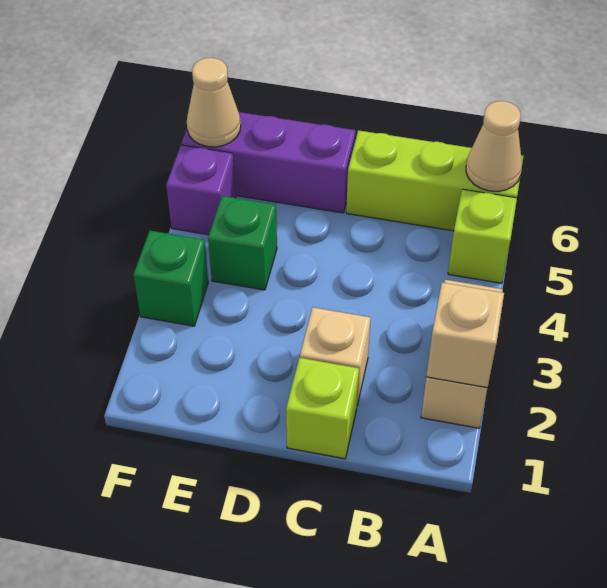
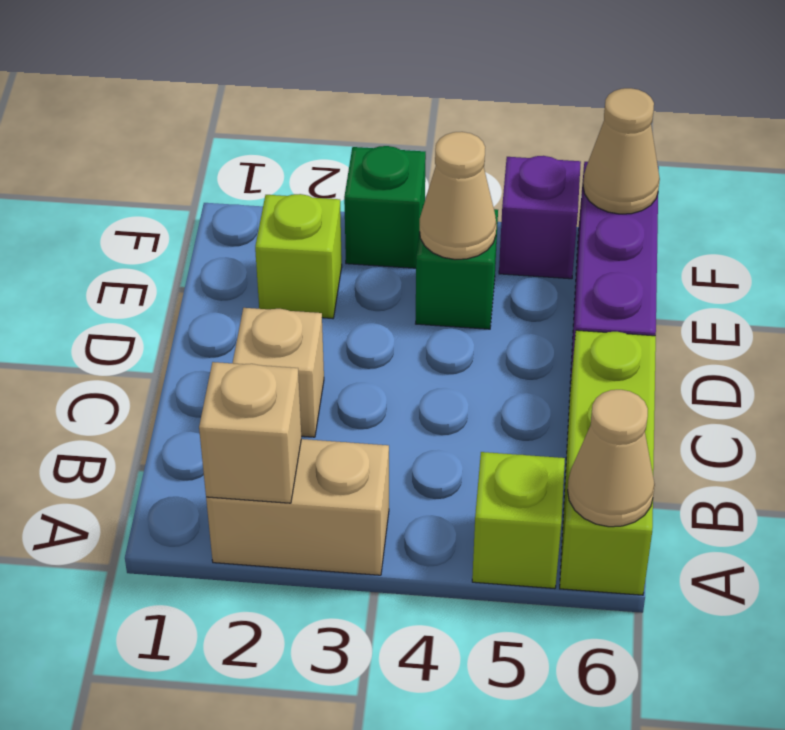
lime brick C1 level 1 -> lime brick E2 level 1
none -> tan cone E4 level 2

